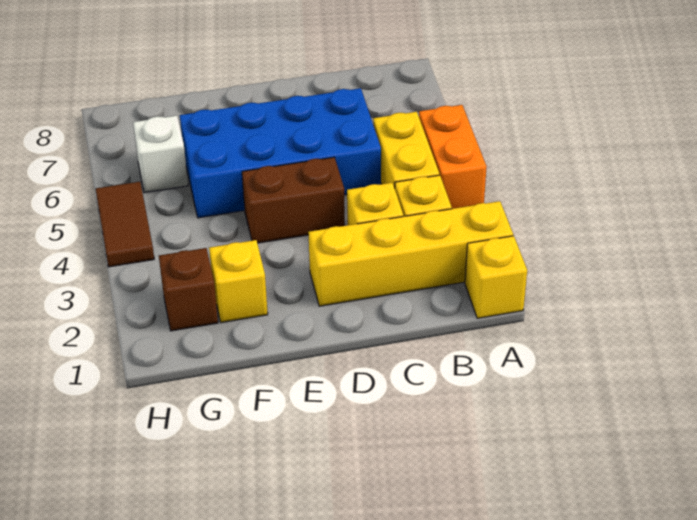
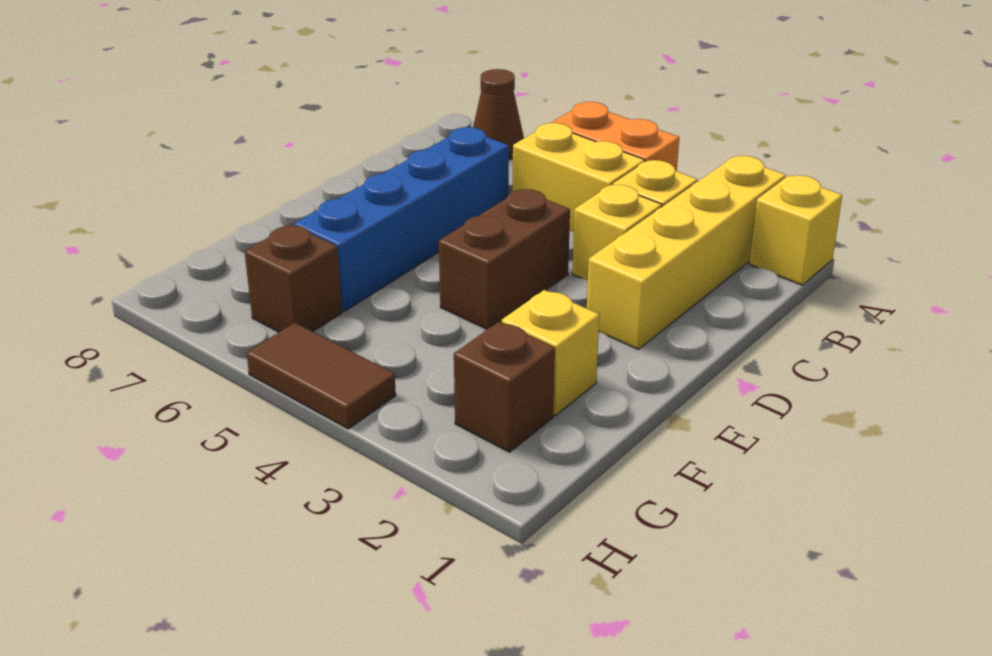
none -> brown cone A7 level 1
blue brick C5:F6 level 1 -> blue brick C6:F6 level 1
white brick G6 level 1 -> brown brick G6 level 1

